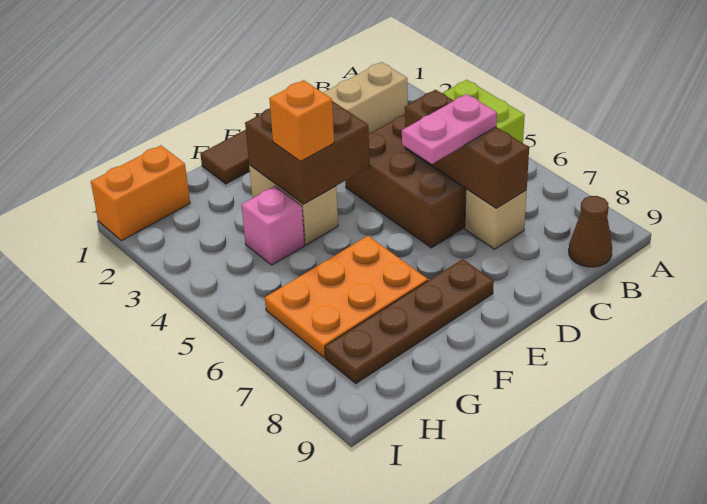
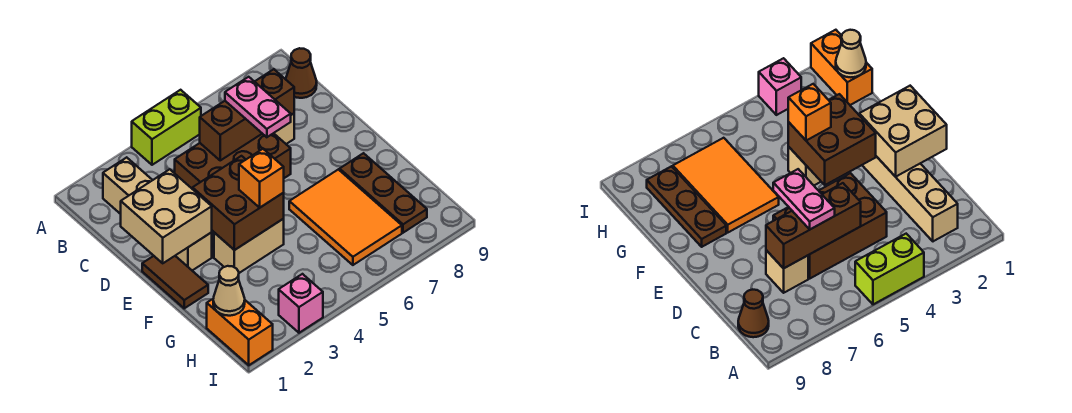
none -> tan brick D1:E2 level 2
brown plate E8:H8 level 1 -> brown plate F8:H8 level 1
orange plate F6:H7 level 1 -> orange tile F6:H7 level 1
pink brick G4 level 1 -> pink brick I3 level 1
none -> tan cone H1 level 2

